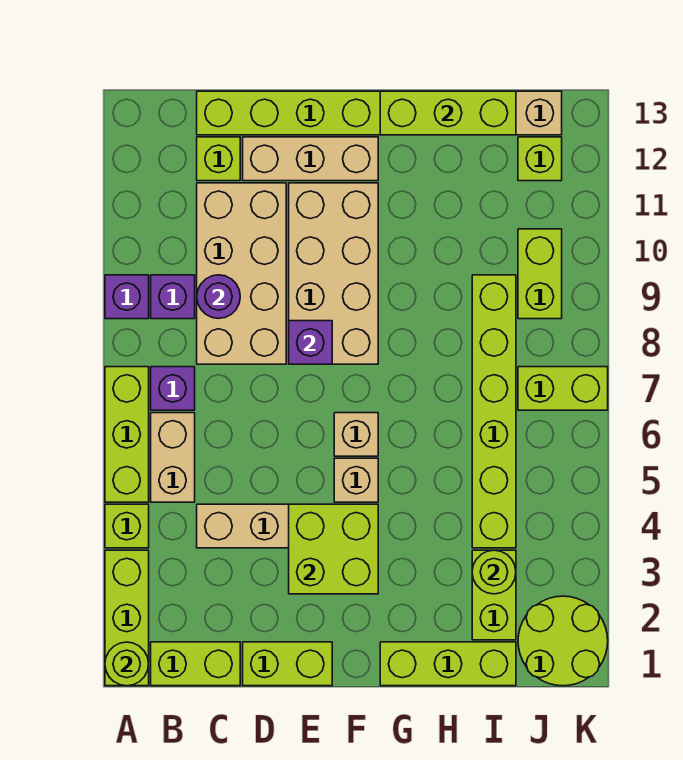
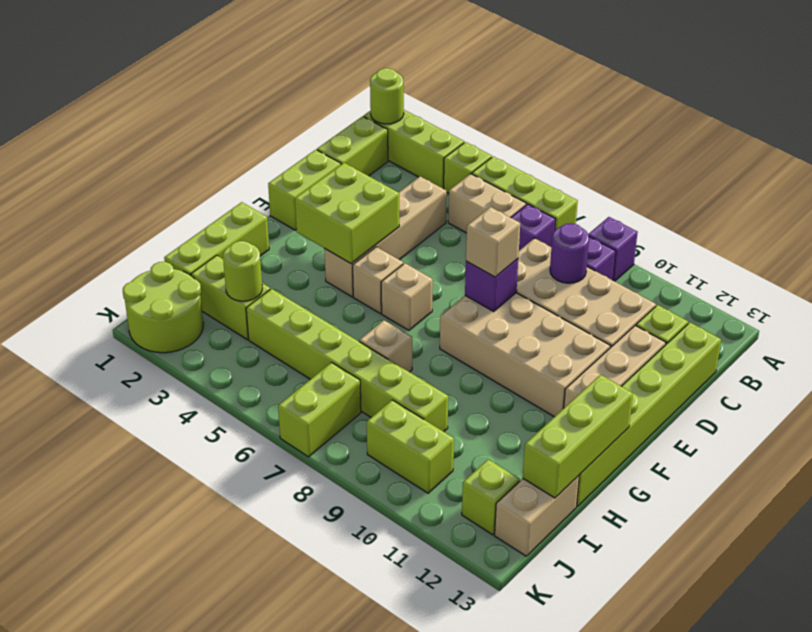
none -> tan brick E8 level 3
none -> tan brick H7 level 1

